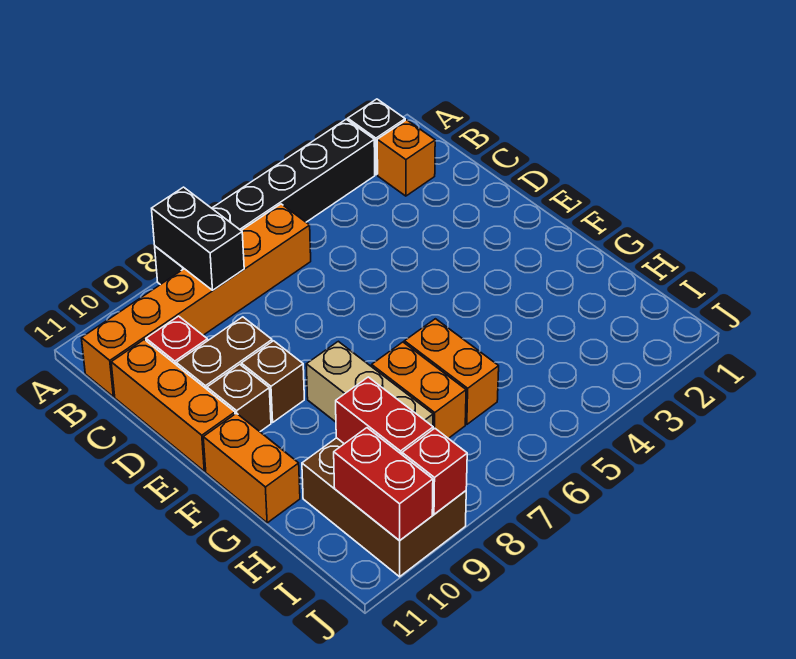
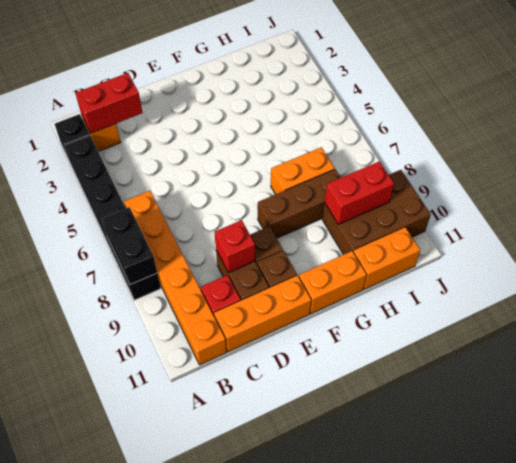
black brick A8:B8 level 2 -> black brick A7:A8 level 2
tan brick F8:H8 level 1 -> brown brick F8:H8 level 1
orange brick G6:H6 level 1 -> orange brick H11:I11 level 1
red brick I10:J10 level 2 -> red brick B2:C2 level 2
red brick J9 level 2 -> red brick D9 level 2

